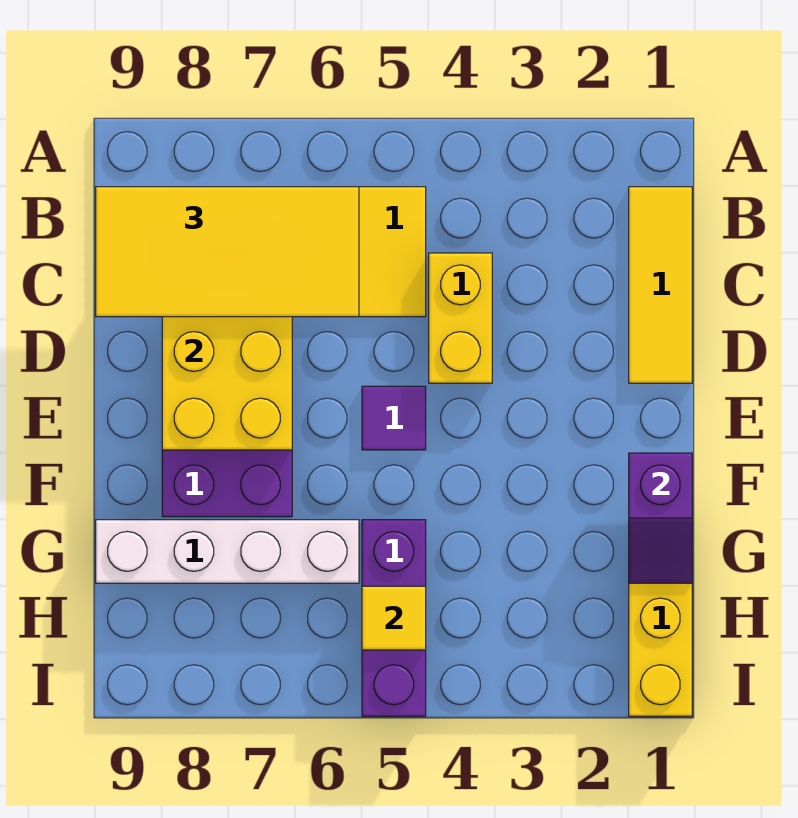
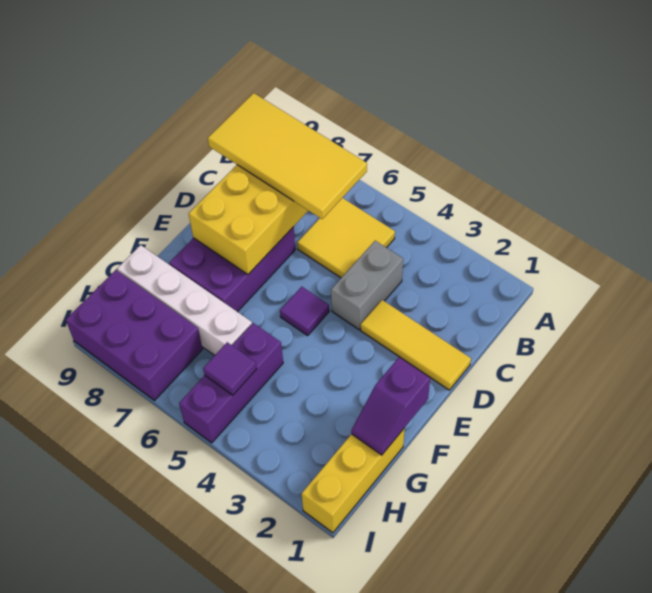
yellow tile B1:D1 level 1 -> yellow tile D1:D3 level 1
yellow brick C4:D4 level 1 -> grey brick C4:D4 level 1
yellow tile H5 level 2 -> purple tile H5 level 2
none -> purple brick H7:I9 level 1

